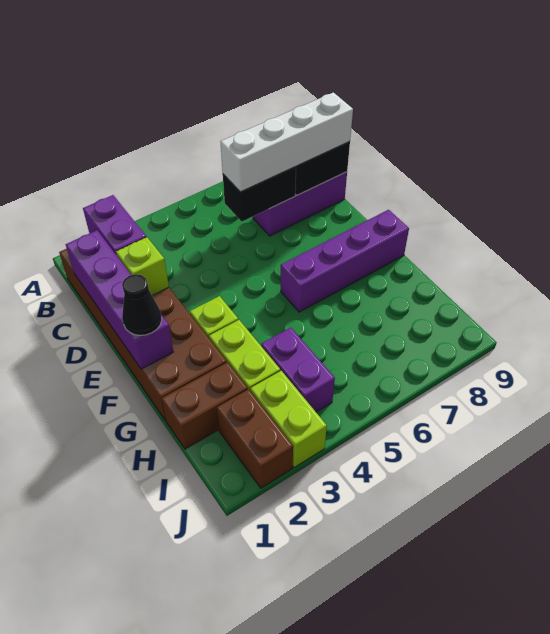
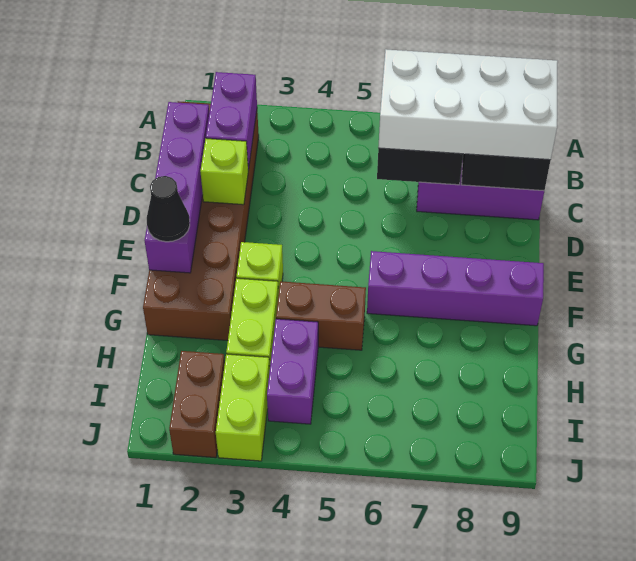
white brick C6:C9 level 3 -> white brick B6:C9 level 3
brown brick H1:H2 level 1 -> brown brick G4:G5 level 1

